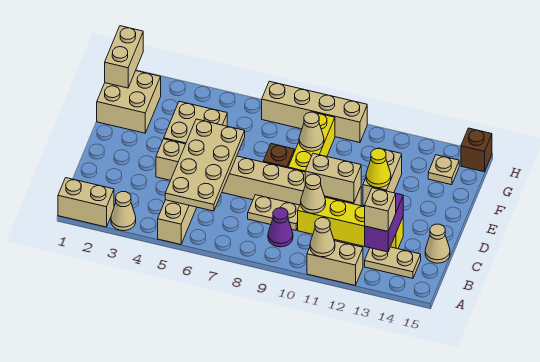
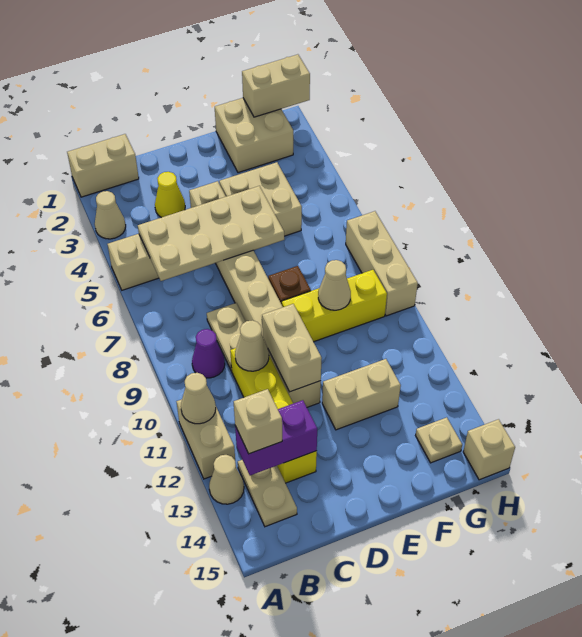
tan brick A1:A2 level 1 -> tan brick A1:B1 level 1
tan cone C15 level 1 -> tan cone A13 level 1
yellow cone E12 level 2 -> yellow cone C3 level 1
tan brick H7:H10 level 1 -> tan brick H7:H9 level 1
brown brick H15 level 1 -> tan brick H15 level 1

